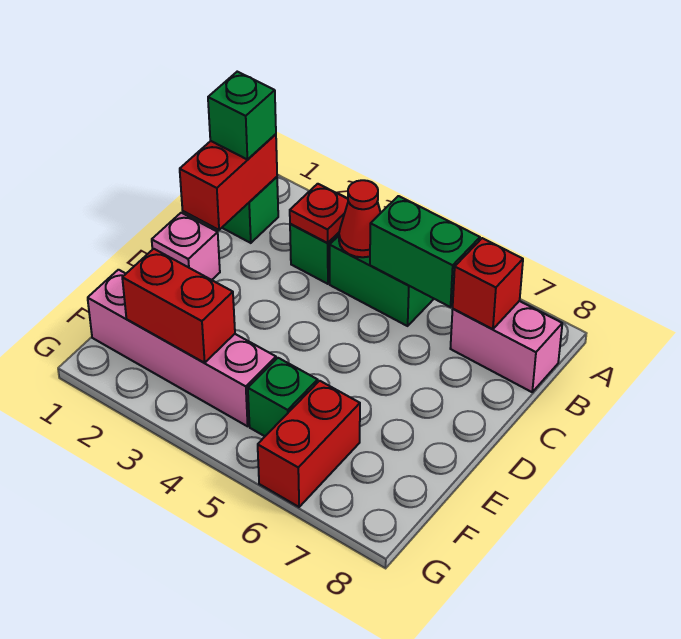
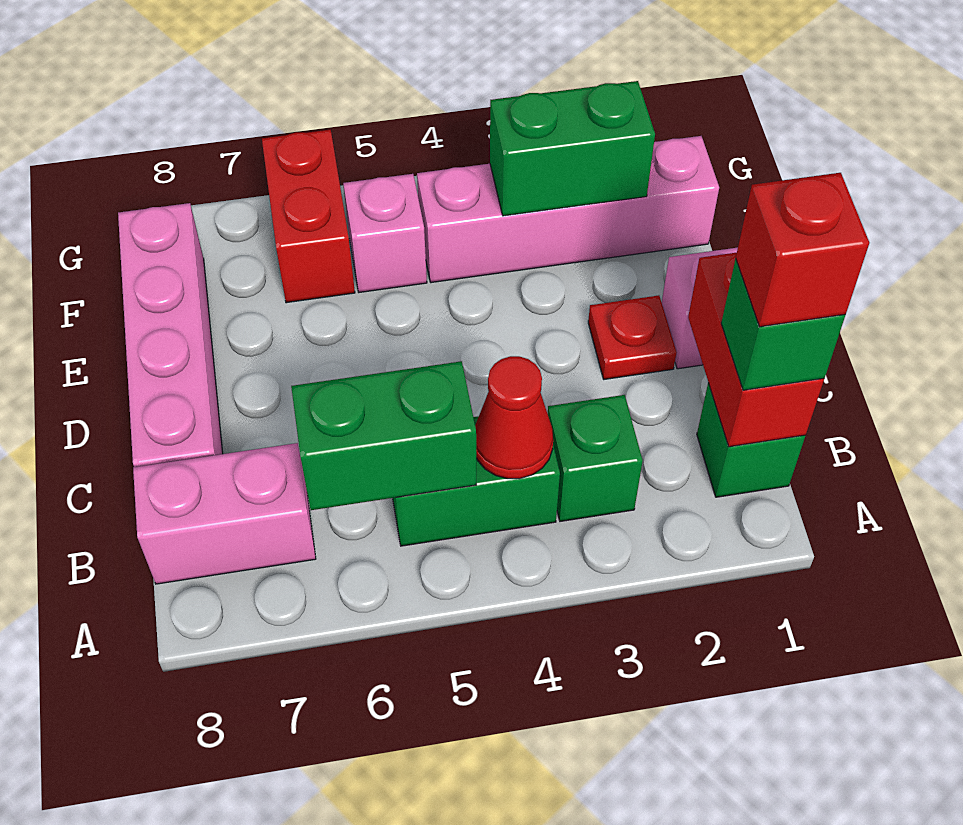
red plate B3 level 2 -> red plate D2 level 1
red brick B7 level 2 -> red brick B1 level 4
none -> pink brick C8:F8 level 1
red brick F2:F3 level 2 -> green brick F2:F3 level 2
green brick F5 level 1 -> pink brick F5 level 1

